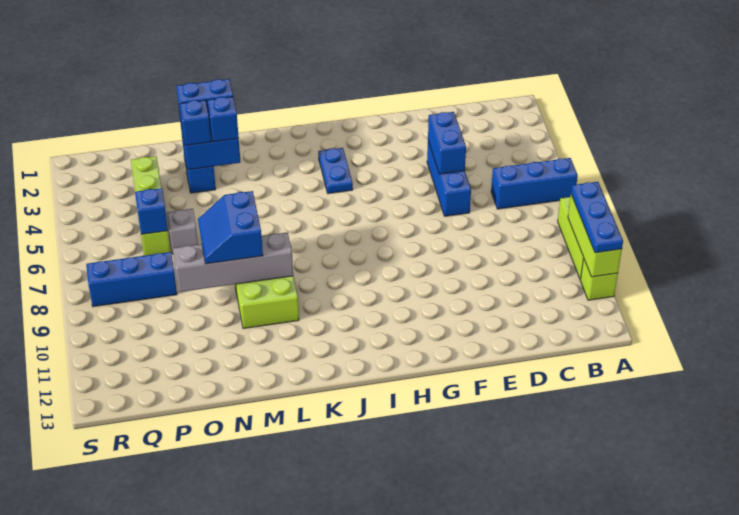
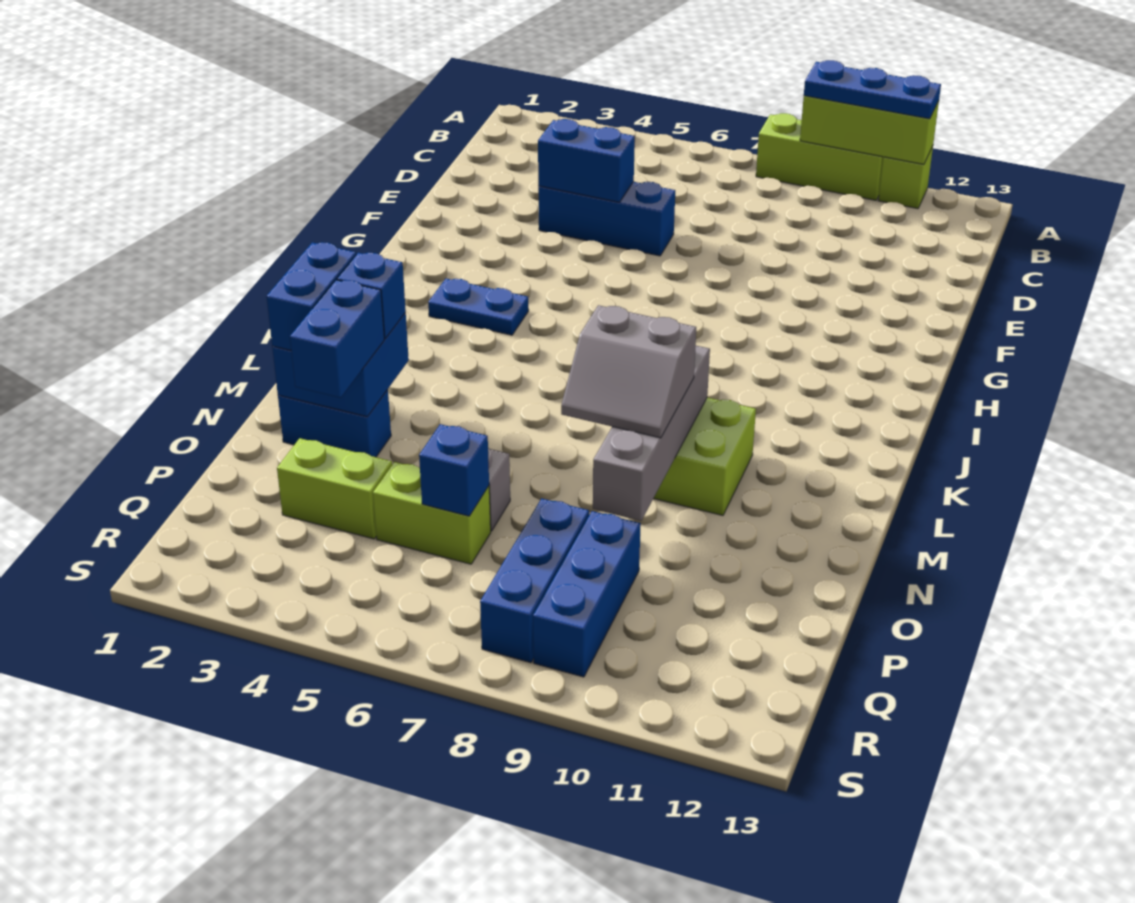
blue brick A6:C6 level 1 -> blue brick P9:R9 level 1
blue slope M8:N9 level 3 top M -> grey slope M8:N9 level 3 top M
blue brick N3 level 3 -> blue brick N3:O3 level 3

